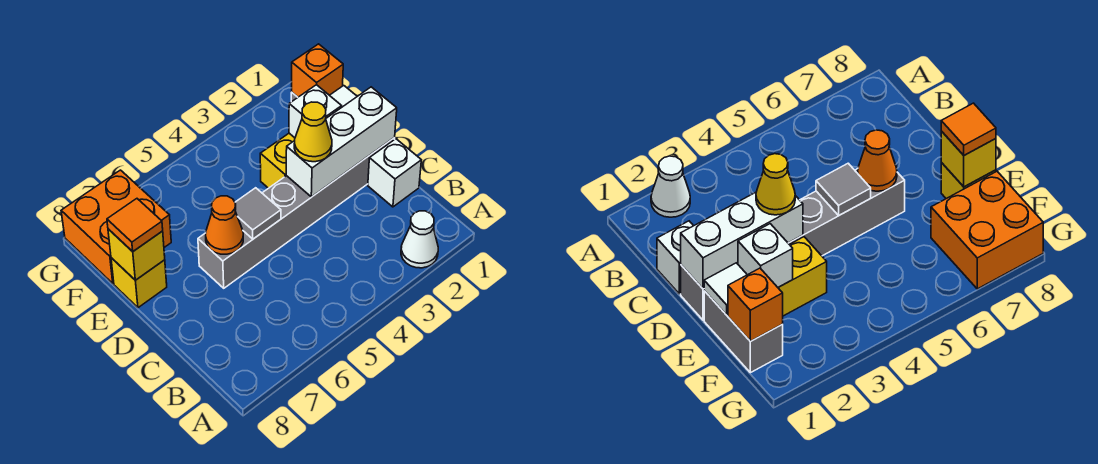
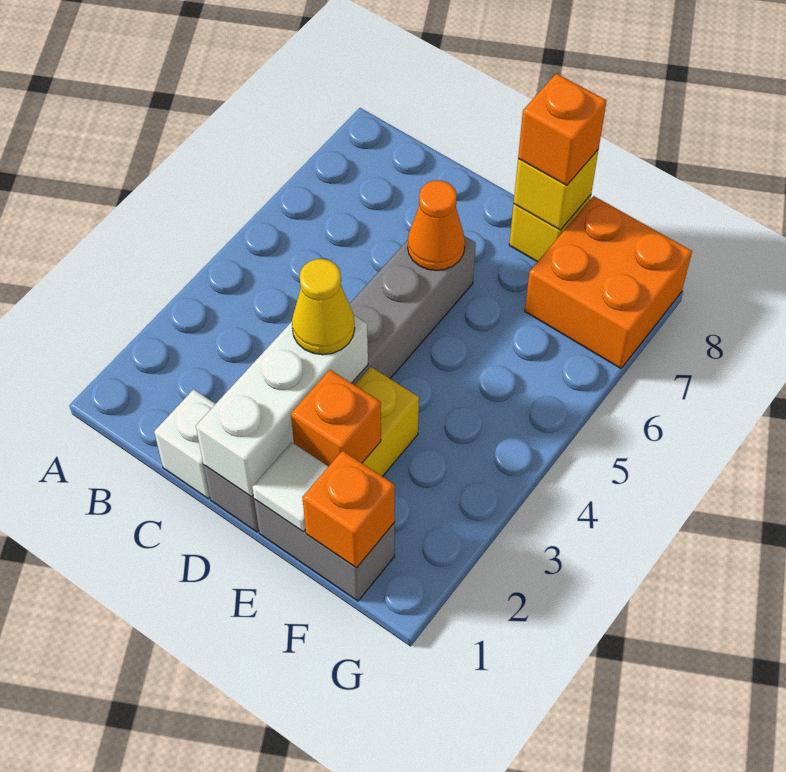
white cone A2 level 1 -> none
grey tile D5 level 2 -> none
white brick E2 level 2 -> orange brick E2 level 2
orange tile E8 level 3 -> orange brick E8 level 3

